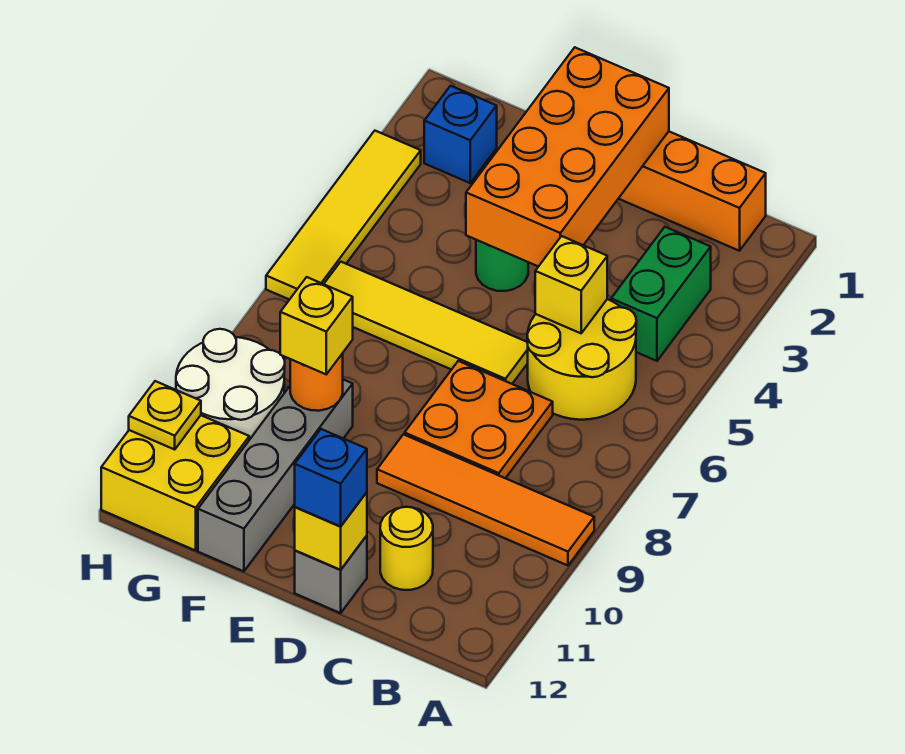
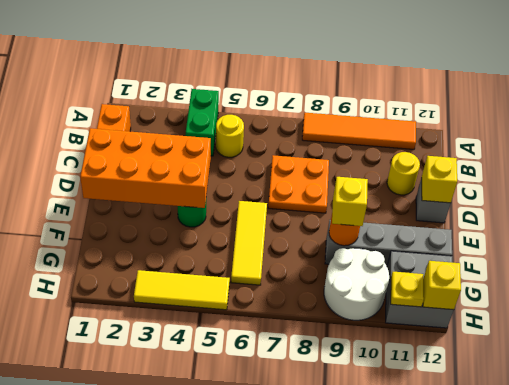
orange tile A9:D9 level 1 -> orange tile A8:A11 level 1
green brick B3:B4 level 1 -> green brick A4:B4 level 1
yellow round brick B5:C6 level 1 -> yellow round brick B5 level 1
yellow brick C5 level 2 -> yellow brick H12 level 2
yellow tile D6:G6 level 1 -> yellow tile E6:G6 level 1
blue brick D12 level 3 -> none
blue brick G2 level 1 -> none
yellow brick G11:H12 level 1 -> grey brick G11:H12 level 1
yellow tile H3:H6 level 1 -> yellow tile H3:H5 level 1

